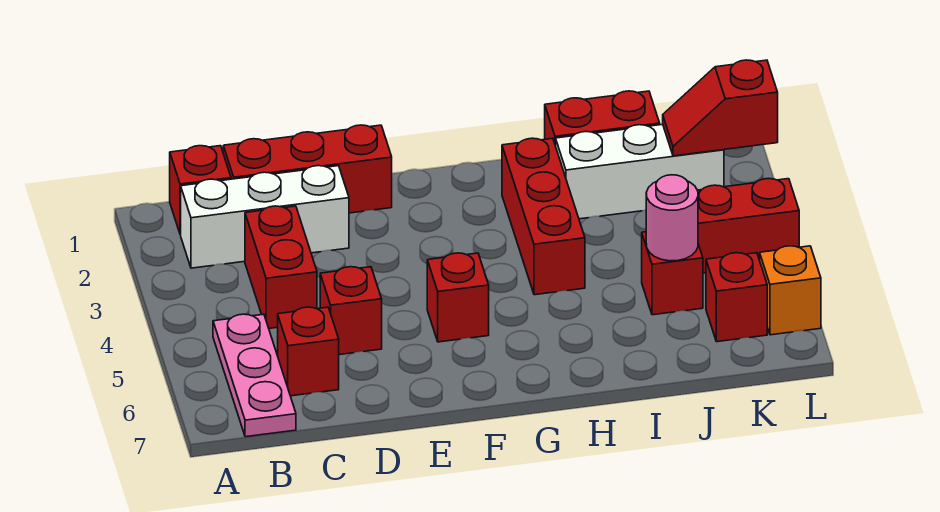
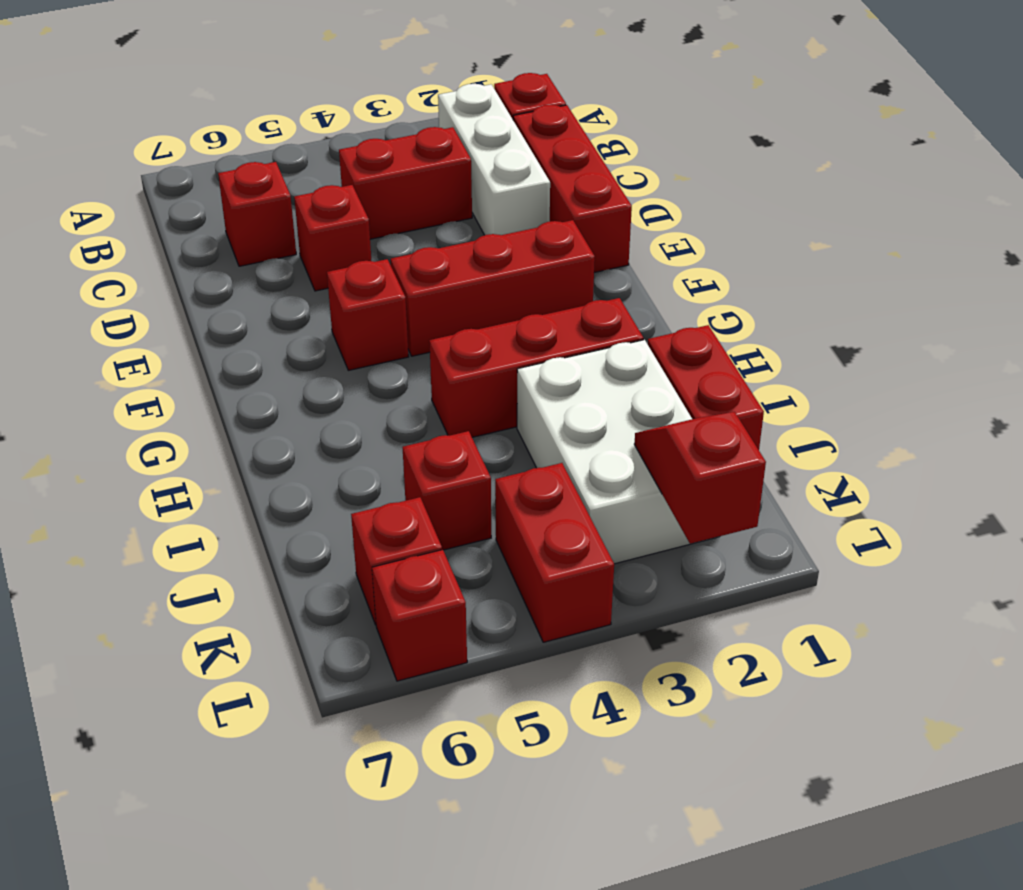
pink plate B5:B7 level 1 -> none
none -> red brick F2:F4 level 1
white brick I2:K2 level 1 -> white brick I2:K3 level 1
pink round brick J5 level 2 -> none
orange brick L6 level 1 -> red brick L6 level 1

